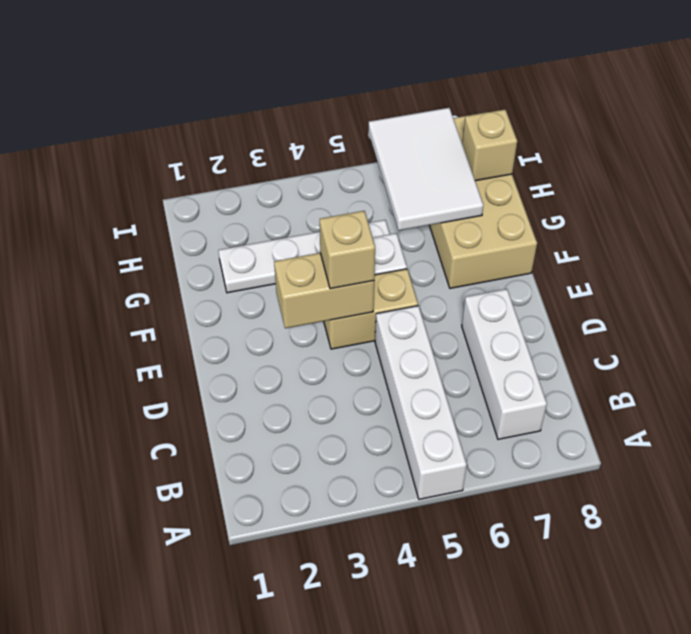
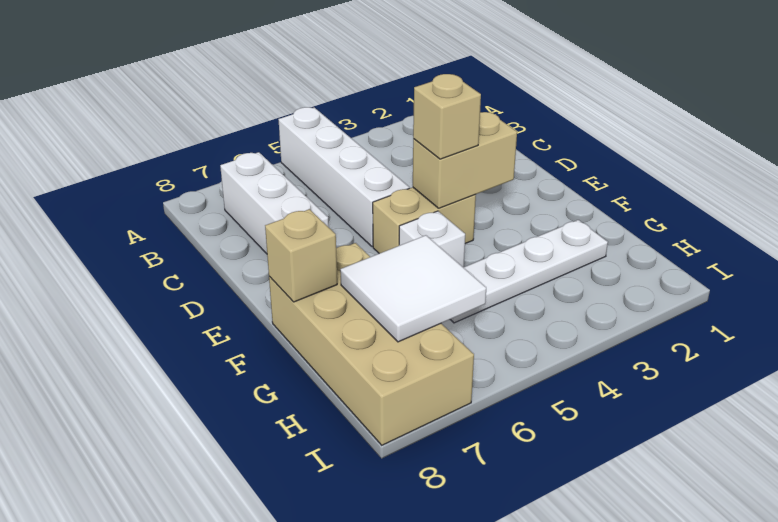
white tile G6:I7 level 2 -> white tile G6:H7 level 2
tan brick H8 level 2 -> tan brick F8 level 2

